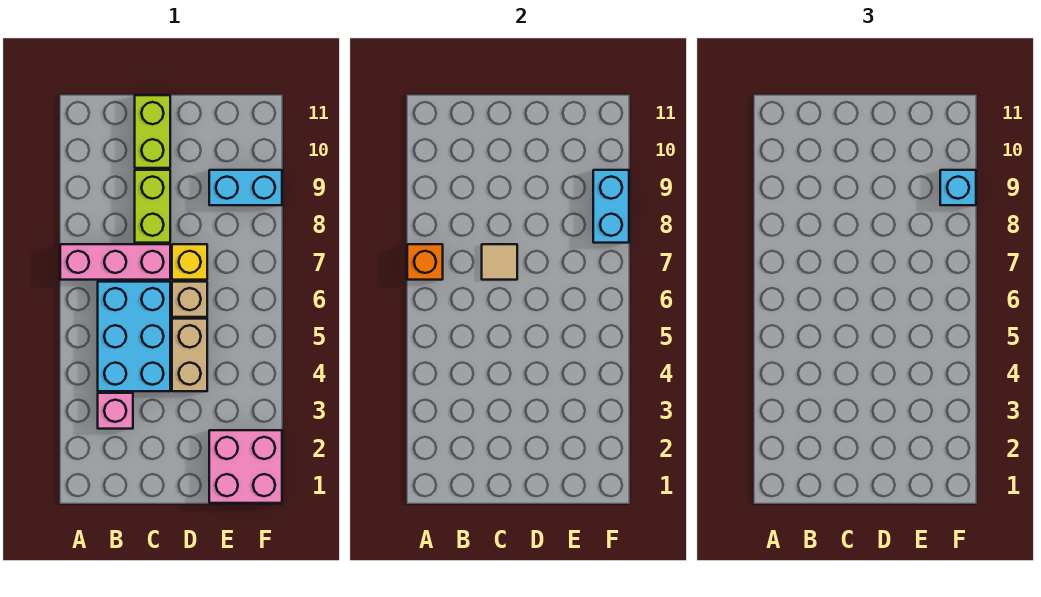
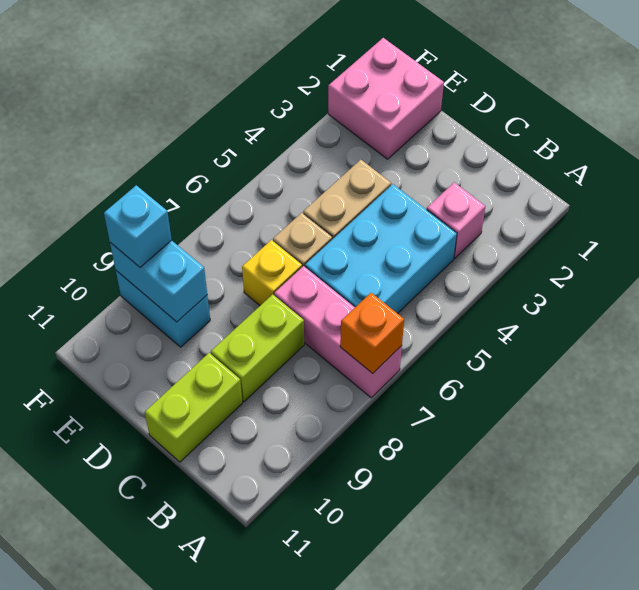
tan tile C7 level 2 -> none
cyan brick F8:F9 level 2 -> cyan brick E9:F9 level 2

